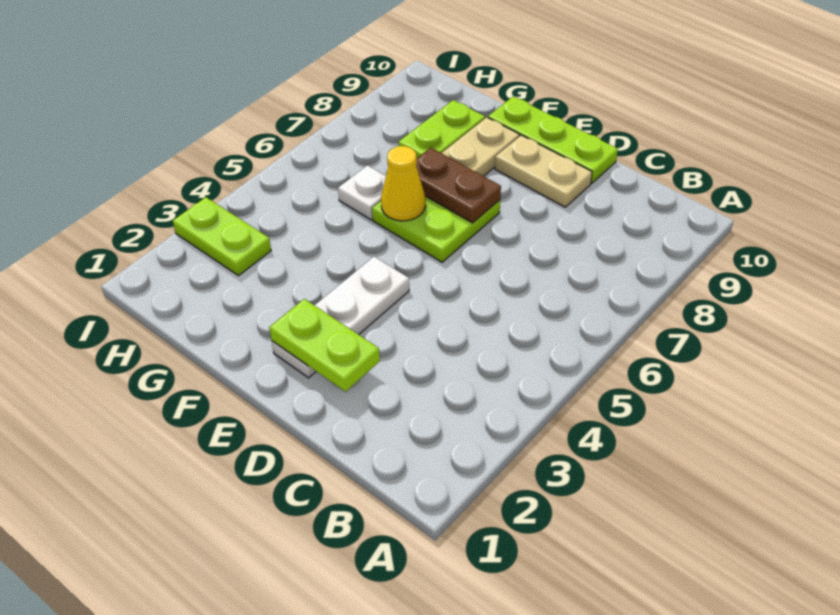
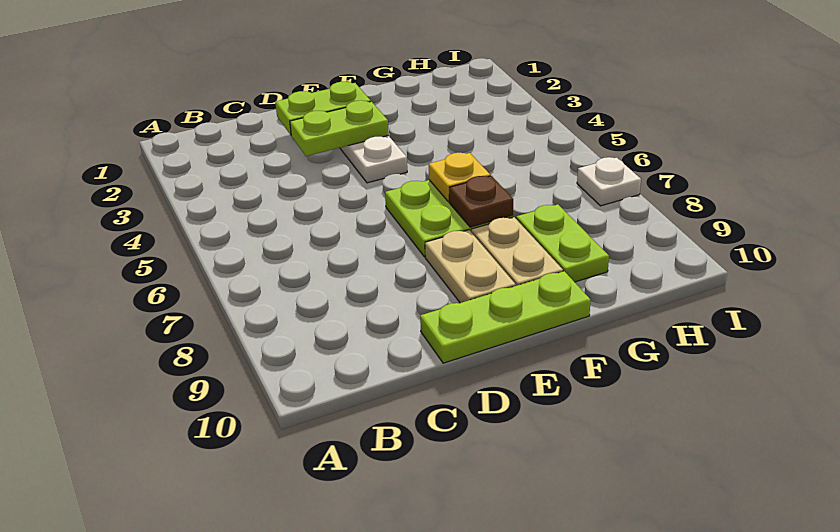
tan plate D9:E9 level 1 -> tan plate E8:E9 level 1
brown plate E7:F7 level 2 -> brown plate F7 level 2
yellow cone F6 level 2 -> yellow plate F6 level 2
white plate G6 level 1 -> white plate I7 level 1
lime plate H3:I3 level 1 -> lime plate D3:E3 level 2

